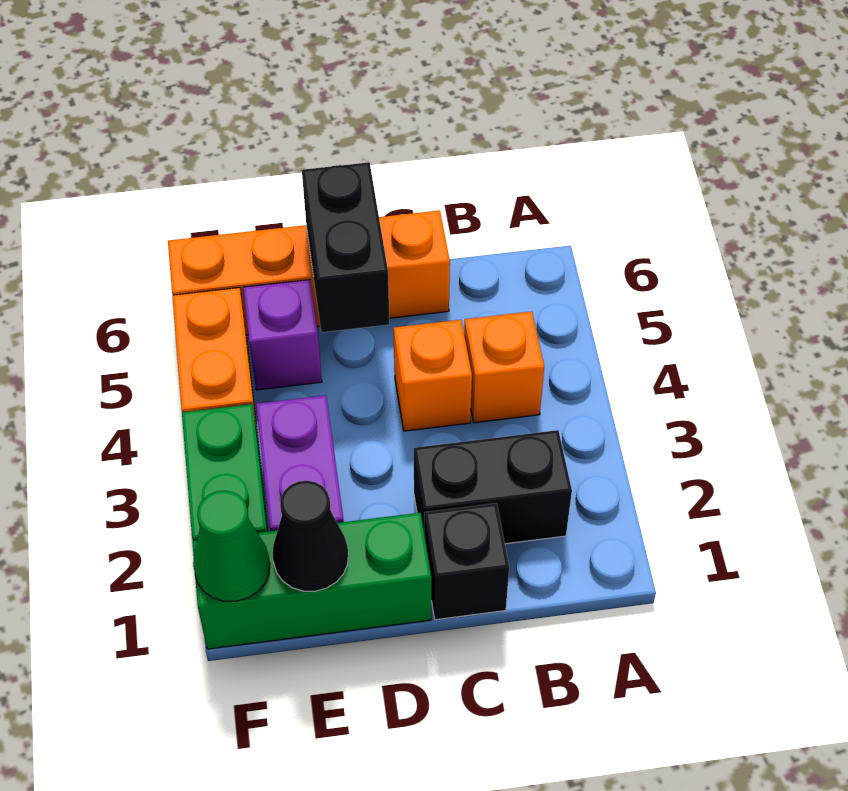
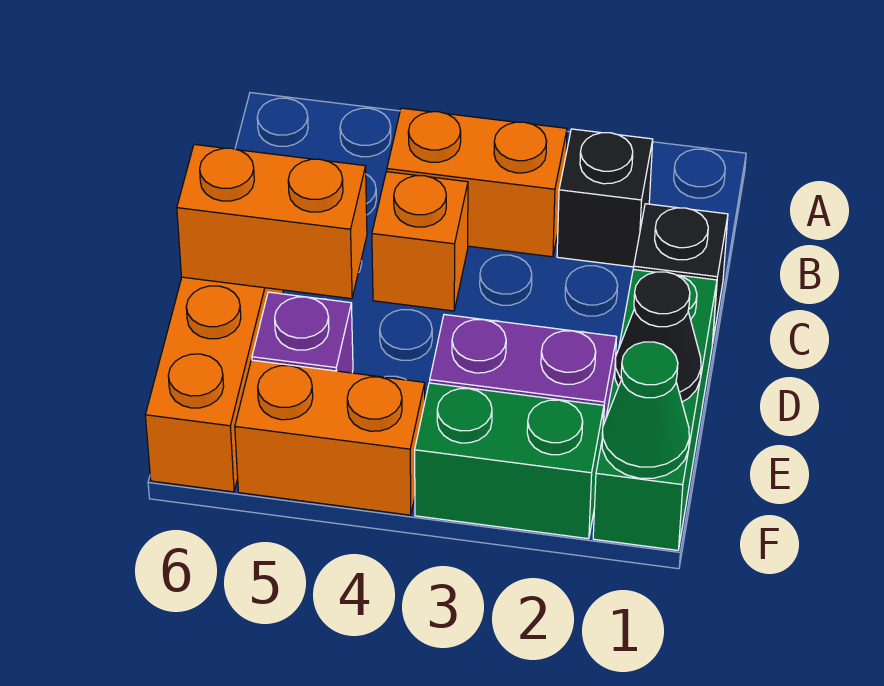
black brick B2:C2 level 1 -> black brick B2 level 1
orange brick B4 level 1 -> orange brick B3:B4 level 1
black brick D5:D6 level 2 -> orange brick D5:D6 level 2

